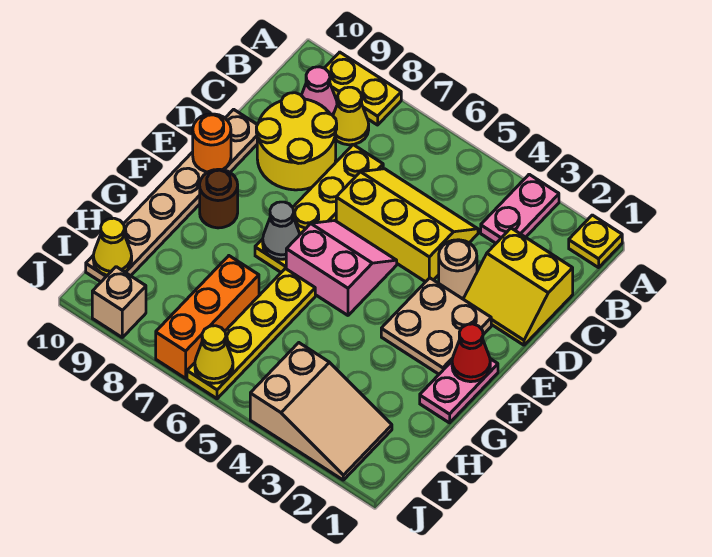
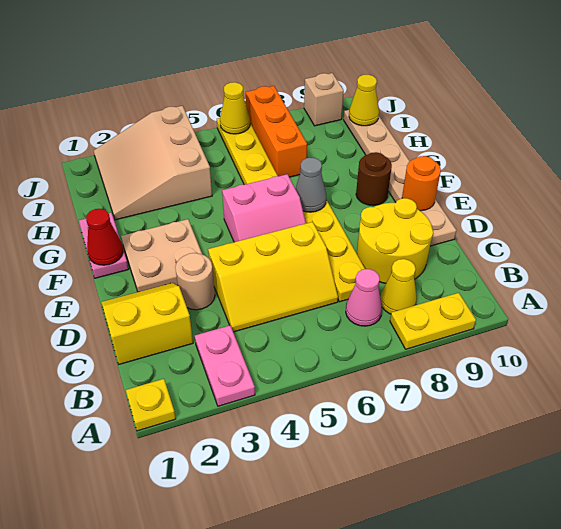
pink cone B9 level 1 -> pink cone B7 level 1
tan slope I2:J4 level 1 top 4 -> tan slope H2:J4 level 1 top 4

